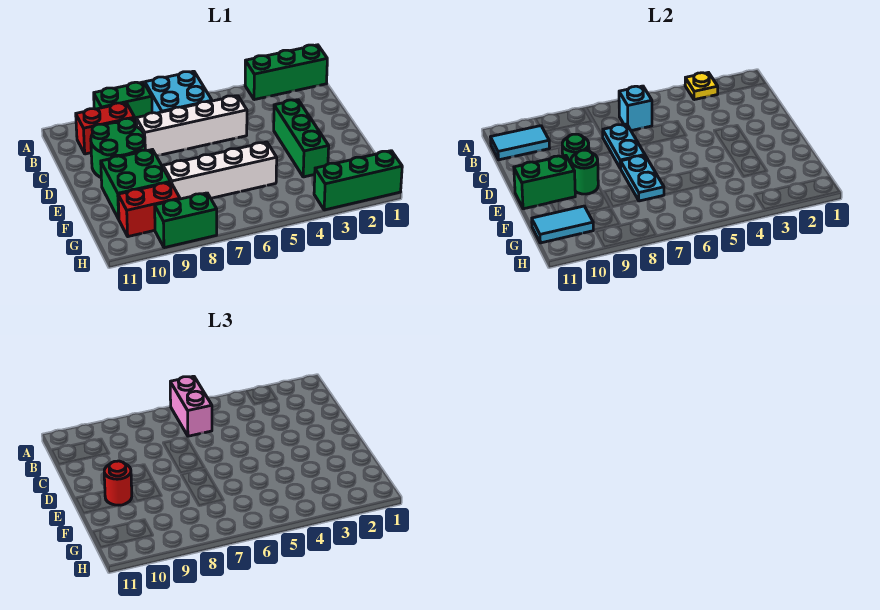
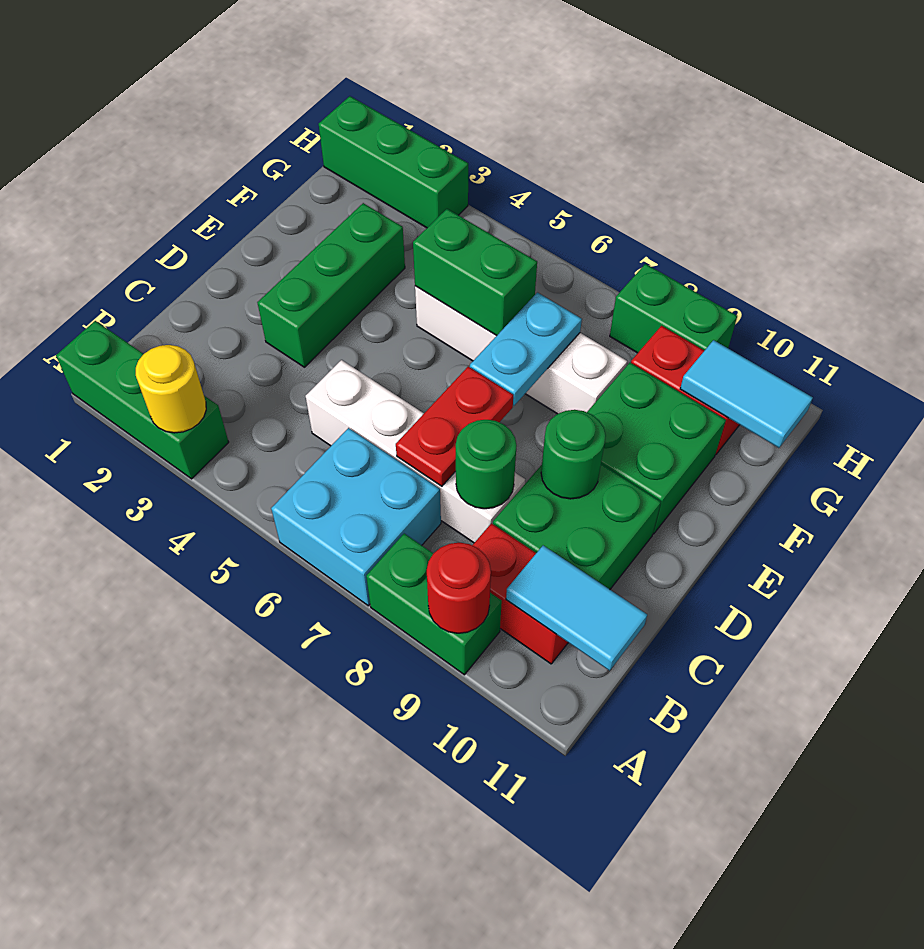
yellow plate A3 level 2 -> yellow round brick A3 level 2
pink brick A6:B6 level 3 -> none
cyan brick B6 level 2 -> none
cyan plate C7:D7 level 2 -> red plate C7:D7 level 2
green round brick C9:D10 level 1 -> green brick C9:D10 level 1
green round brick E9 level 2 -> green round brick C8 level 2
green brick E10:E11 level 2 -> green brick F5:F6 level 2
red round brick E10 level 3 -> red round brick A9 level 2

